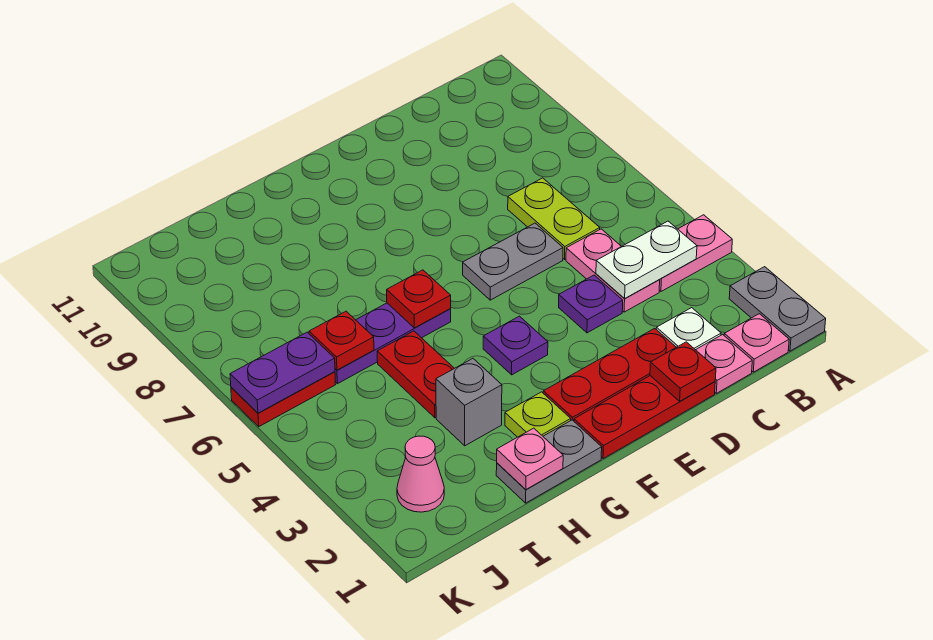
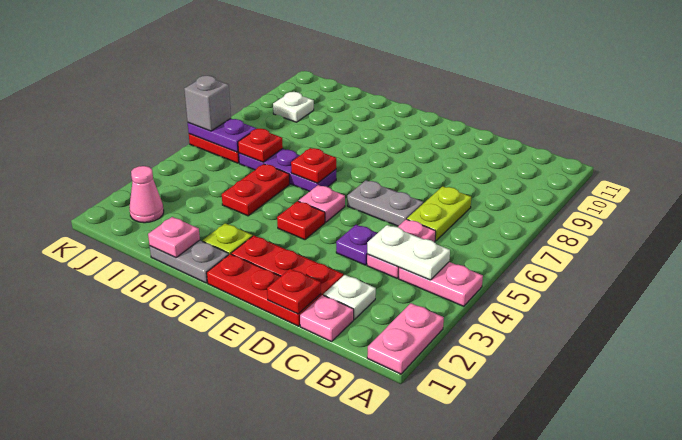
grey plate A1:A2 level 1 -> pink plate A1:A2 level 1
pink plate B1 level 1 -> pink plate F5 level 1
purple plate F4 level 1 -> red plate F4 level 1
grey brick H3 level 1 -> grey brick K6 level 3
none -> white plate J9 level 1

